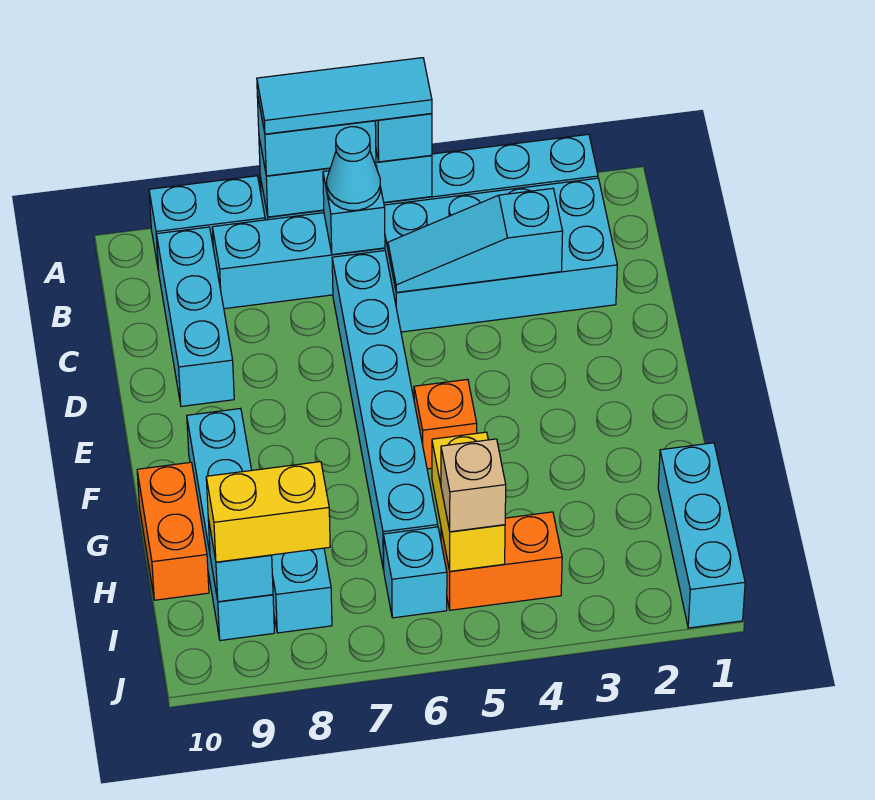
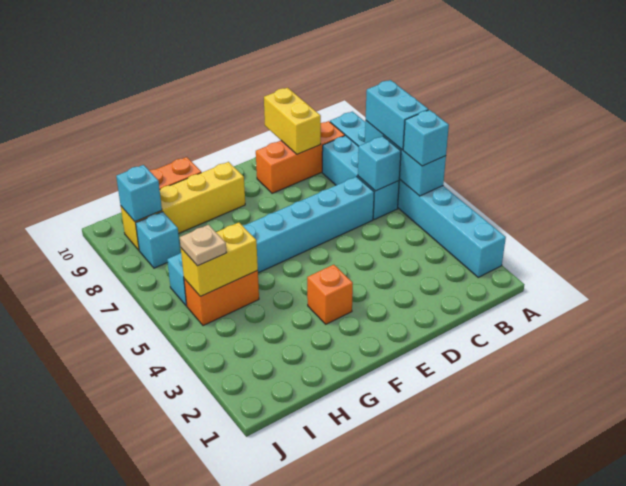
cyan tile A5:A7 level 4 -> none
cyan brick B2:C5 level 1 -> none
cyan cone B6 level 3 -> none
cyan brick B9:D9 level 1 -> orange brick B9:D9 level 1
cyan slope C3:C5 level 2 top 3 -> none
orange brick F5 level 1 -> orange brick F3 level 1
cyan brick F9:I9 level 1 -> yellow brick F9:I9 level 1
cyan brick H1:J1 level 1 -> none
orange brick I4:I5 level 1 -> orange brick H5:I5 level 1
tan brick I5 level 3 -> tan plate I5 level 3
yellow brick I8:I9 level 3 -> yellow brick C9:C10 level 2

